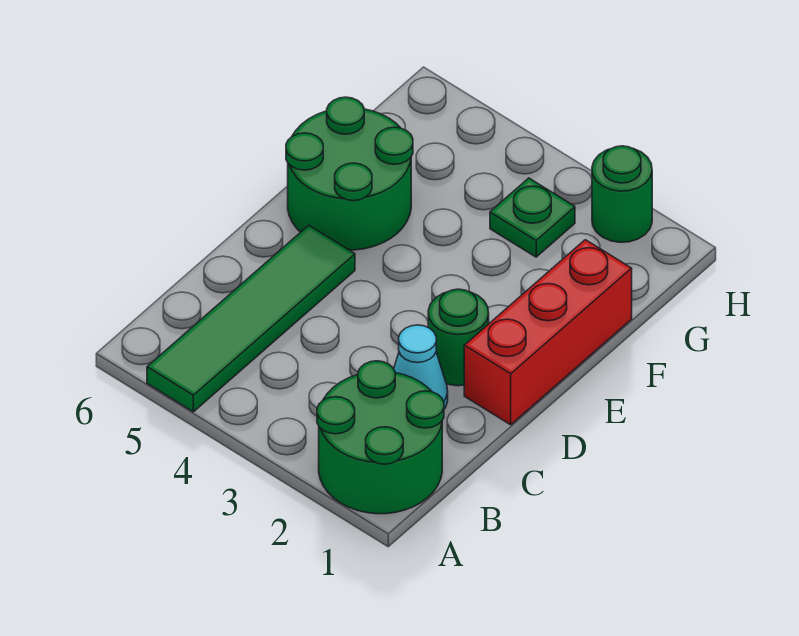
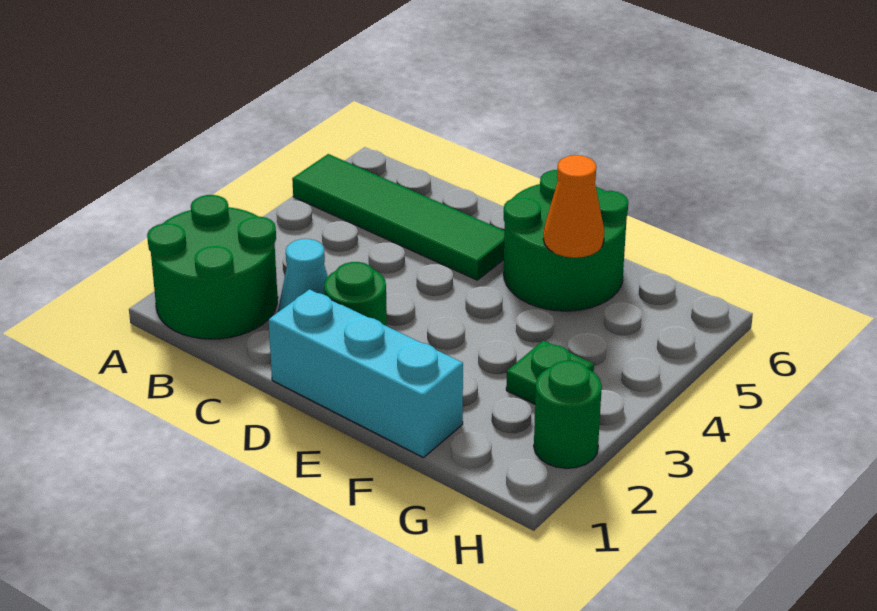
red brick D1:F1 level 1 -> cyan brick D1:F1 level 1
none -> orange cone F5 level 2

